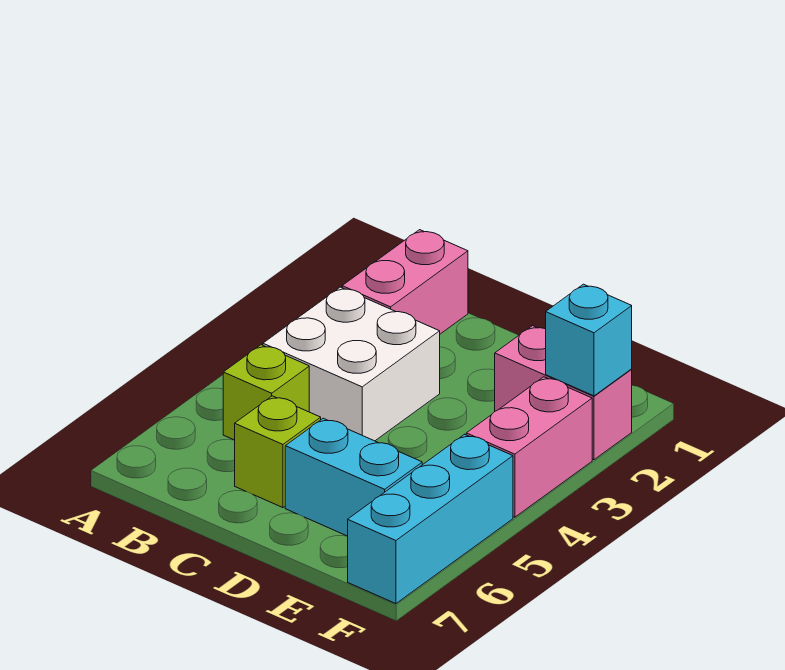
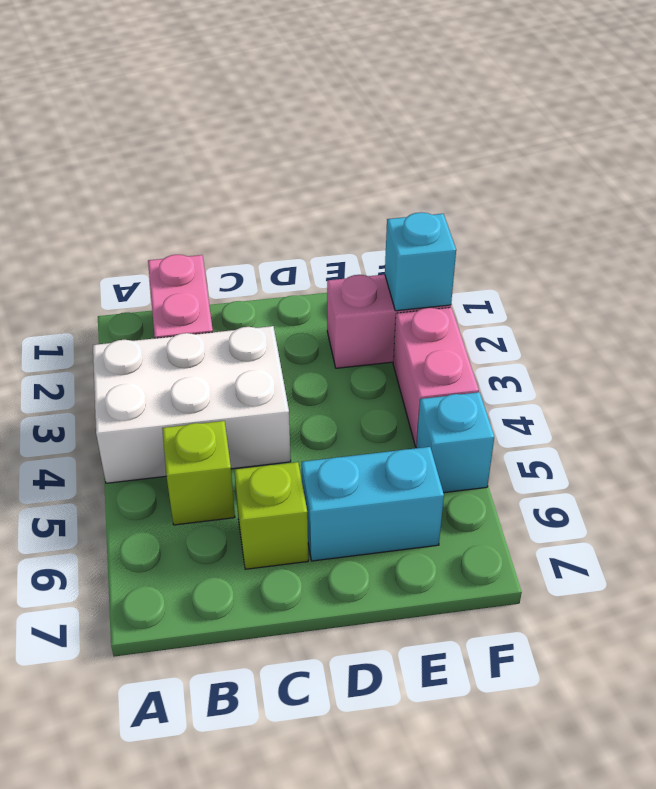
white brick B3:C4 level 1 -> white brick A3:C4 level 1
cyan brick F5:F7 level 1 -> cyan brick F5 level 1

